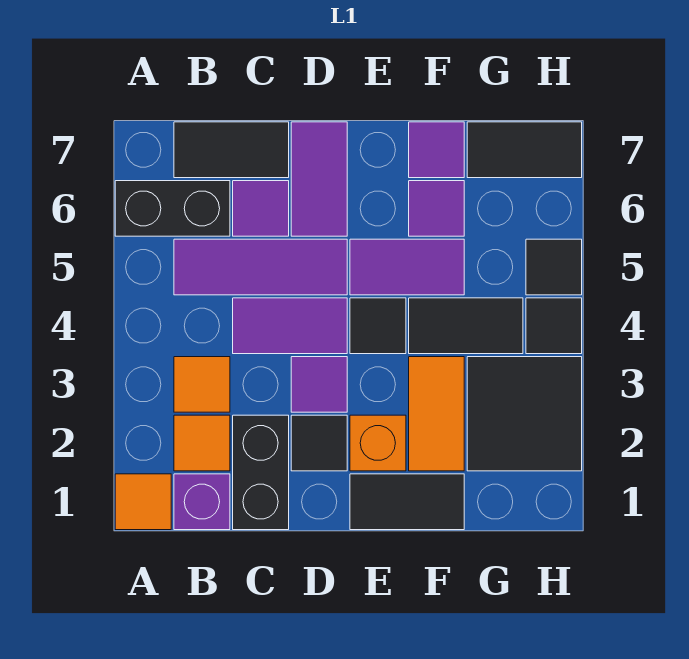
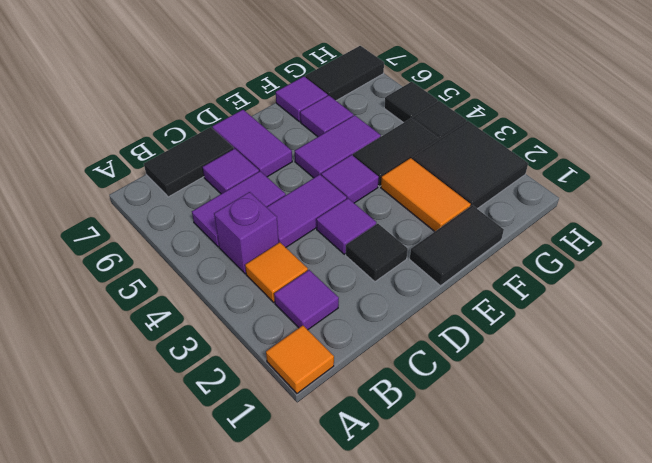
black brick A6:B6 level 1 -> none
purple brick B1 level 1 -> purple brick B4 level 1
orange tile B2 level 1 -> purple tile B2 level 1
purple tile B5:D5 level 1 -> purple tile B5:C5 level 1
black brick C1:C2 level 1 -> none
orange brick E2 level 1 -> none
black tile E4 level 1 -> purple tile E4 level 1

